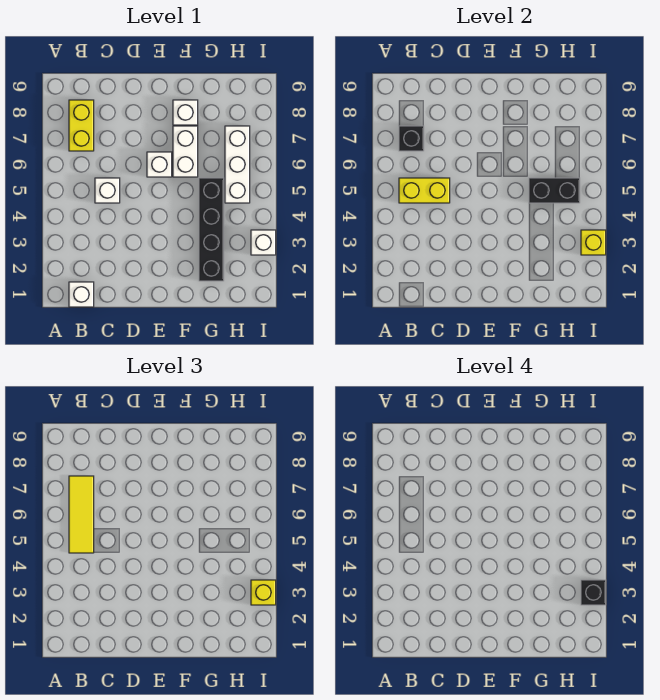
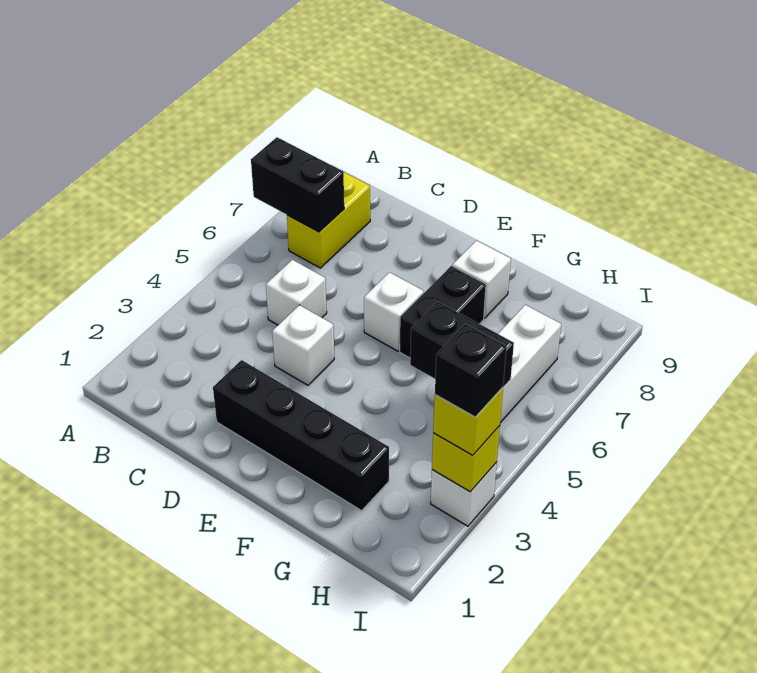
white brick B1 level 1 -> white brick D4 level 1
yellow brick B5:C5 level 2 -> none
yellow tile B5:B7 level 3 -> none
black brick B7 level 2 -> black brick A7:B7 level 2
white brick F6:F7 level 1 -> black brick F6:F7 level 1
black brick G2:G5 level 1 -> black brick D2:G2 level 1

